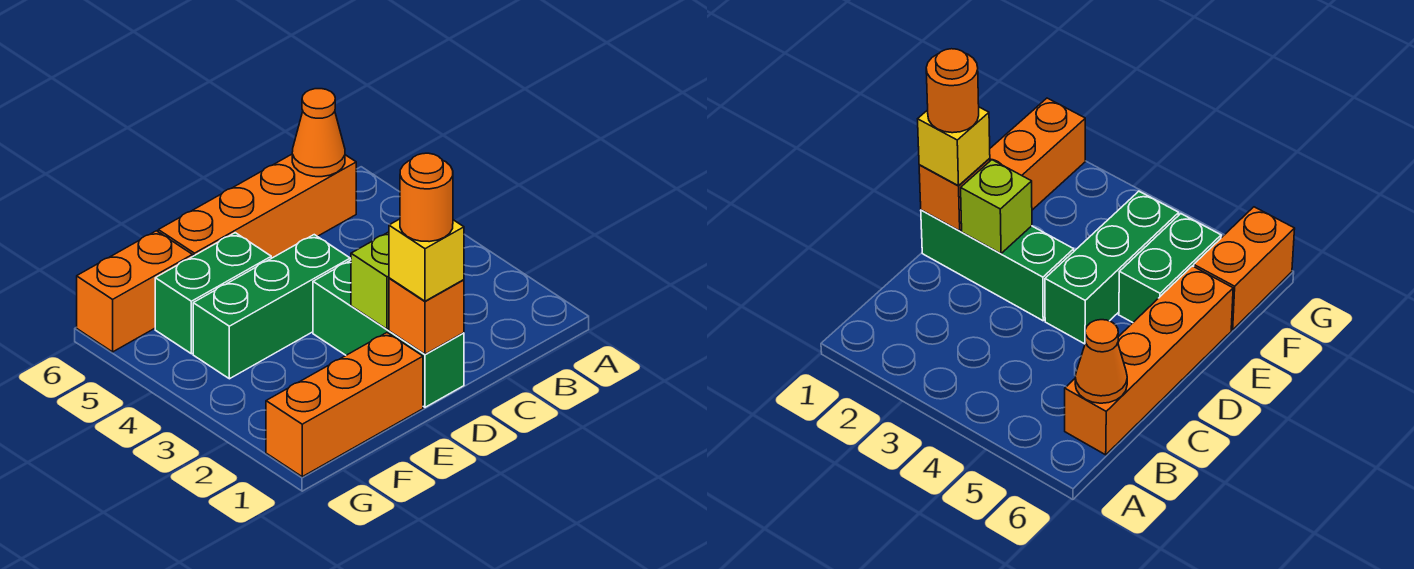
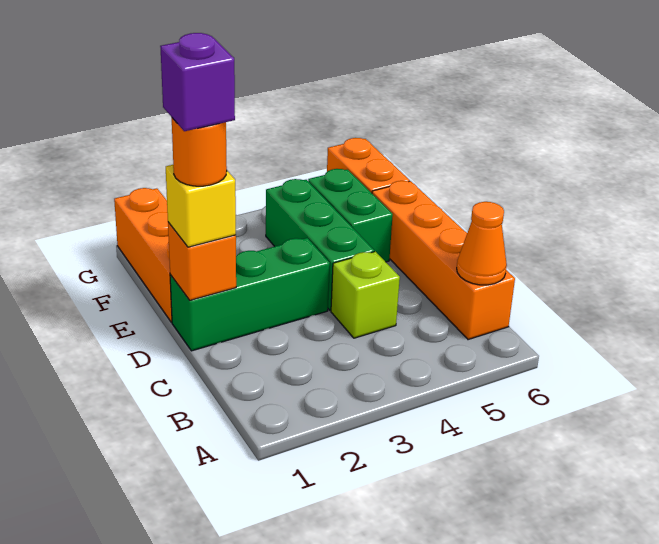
none -> purple brick D1 level 5
lime brick D2 level 2 -> lime brick C4 level 1

